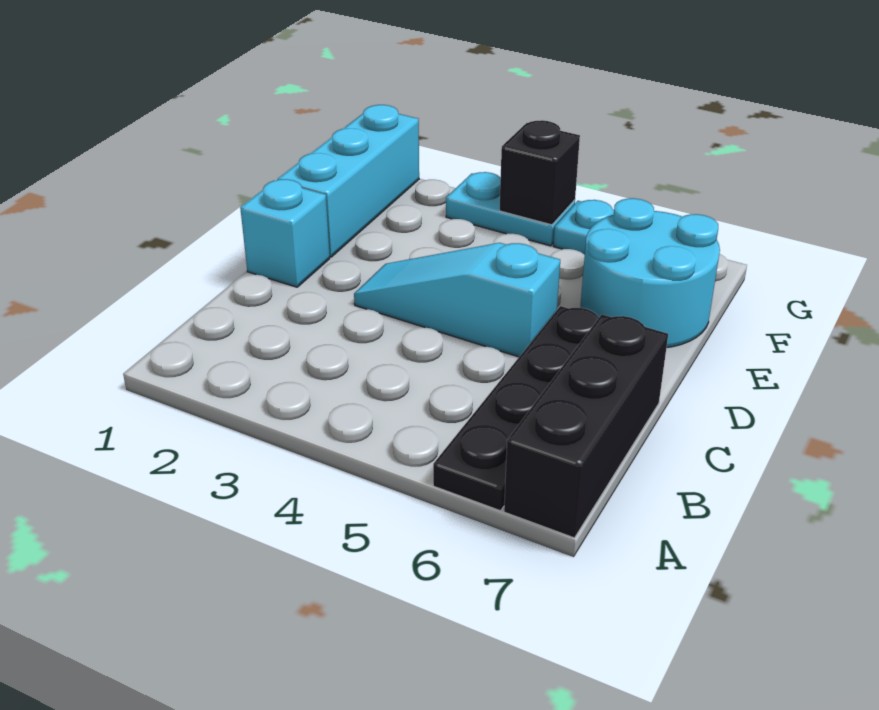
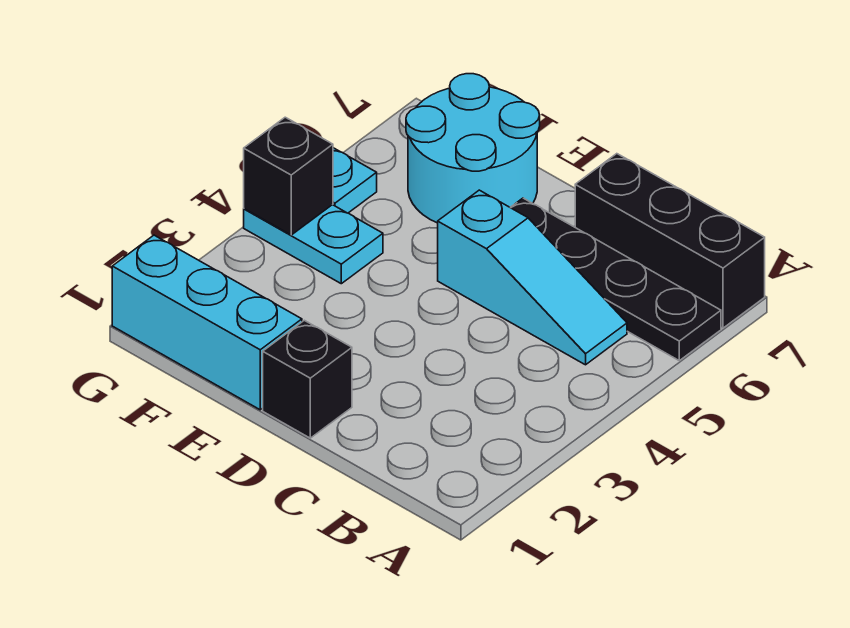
cyan brick D1 level 1 -> black brick D1 level 1
cyan slope D3:D5 level 1 top 5 -> cyan slope B5:D5 level 1 top D
cyan plate G3:G4 level 1 -> cyan plate F4:G4 level 1

